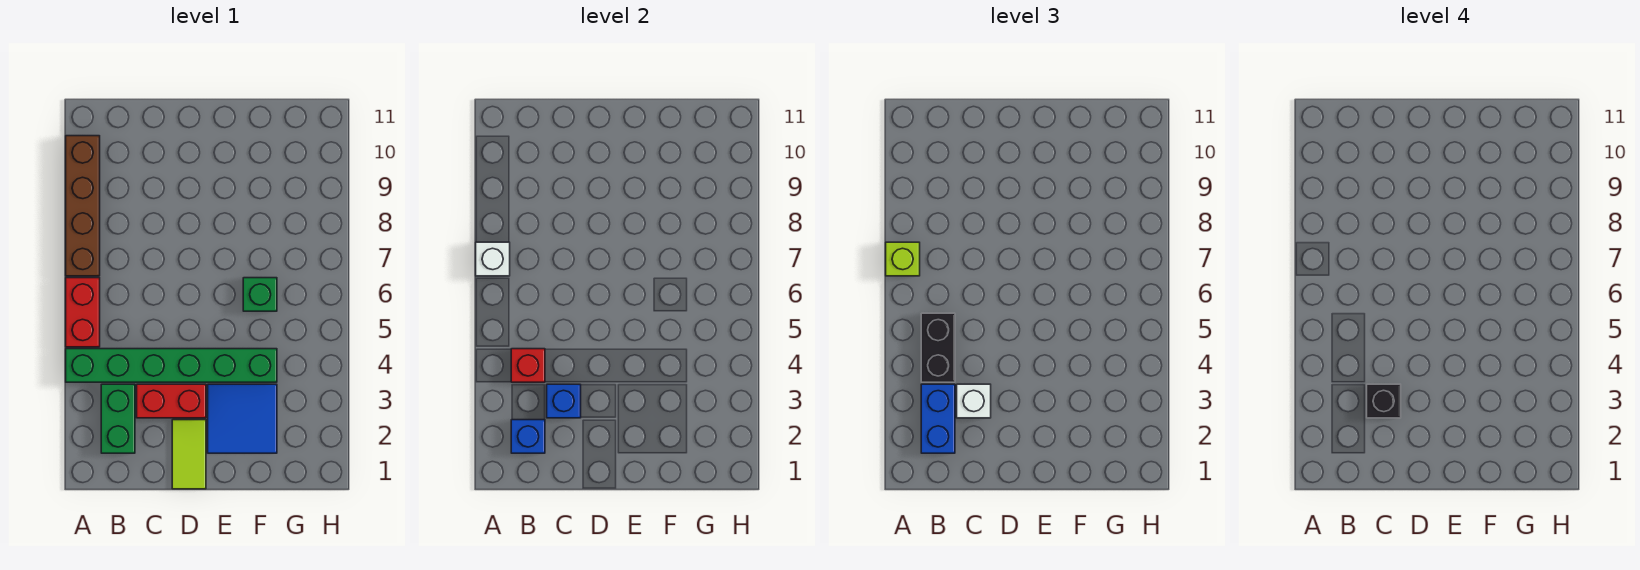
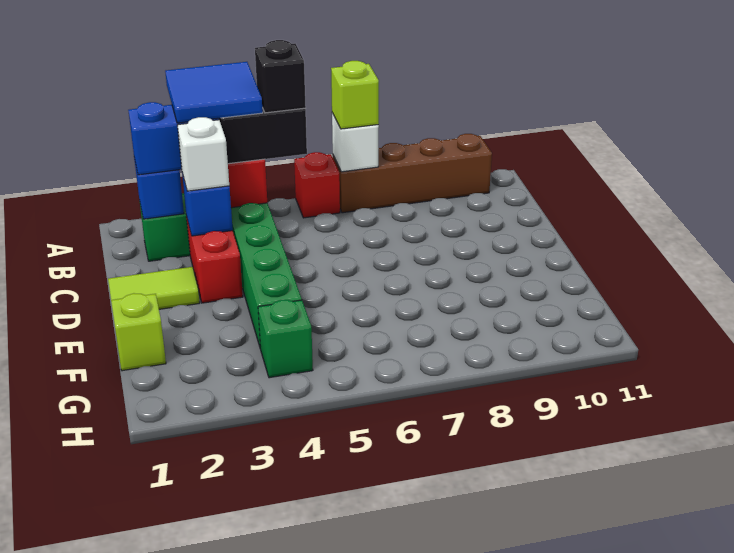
red brick A5:A6 level 1 -> red brick A6 level 1
black brick C3 level 4 -> black brick B5 level 4
blue tile E2:F3 level 1 -> blue tile A3:B4 level 4
none -> lime brick F1 level 1
green brick F6 level 1 -> green brick G4 level 1

